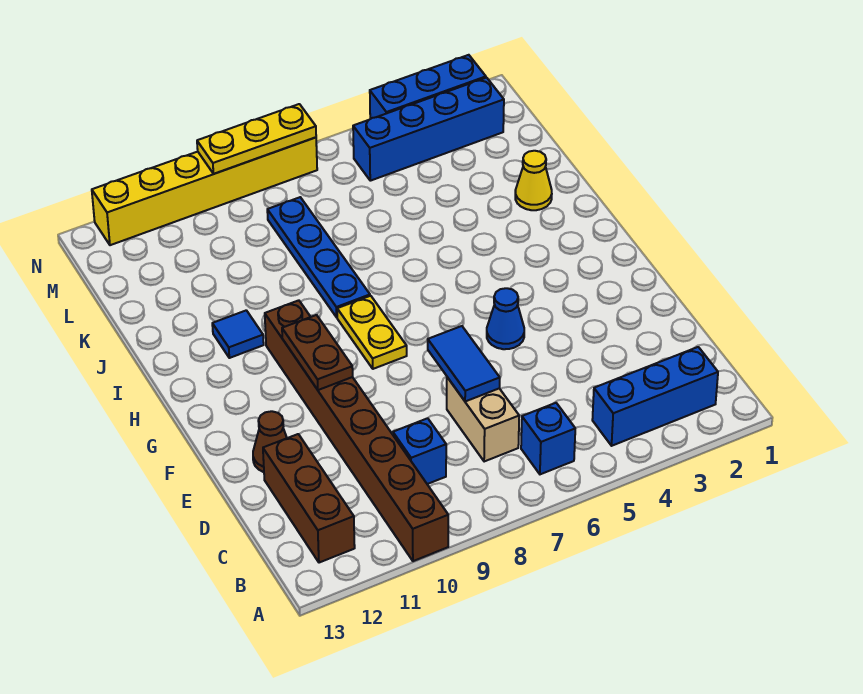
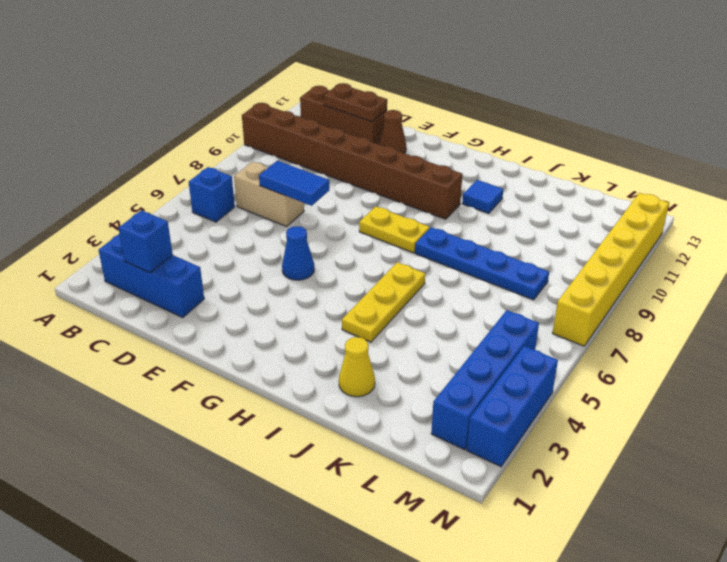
blue brick B2:B4 level 1 -> blue brick B2:D2 level 1
blue brick C9 level 1 -> blue brick C2 level 2
brown plate F10:G10 level 2 -> brown plate C12:D12 level 2
yellow plate N7:N9 level 2 -> yellow plate I4:I6 level 1

